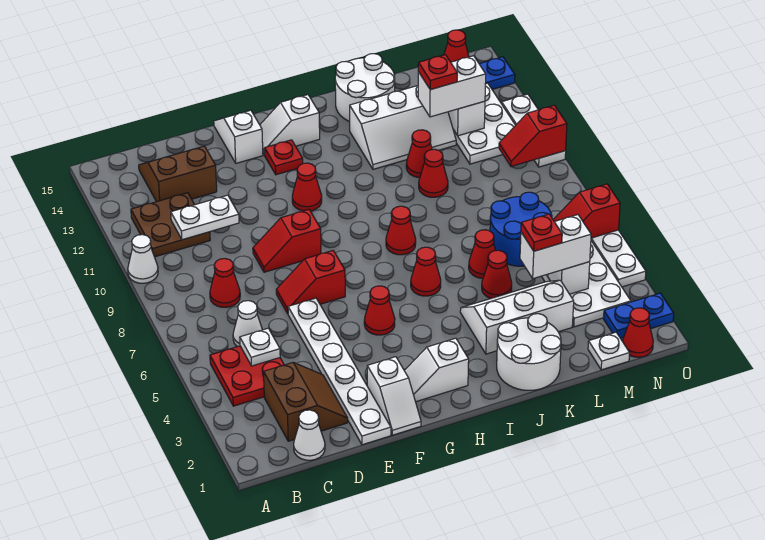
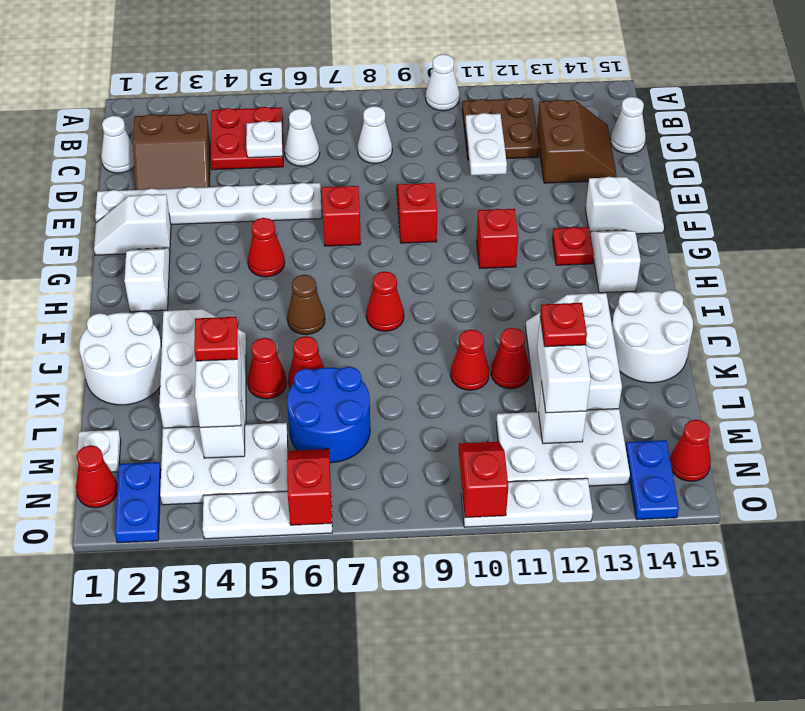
red cone C8 level 1 -> white cone C8 level 1
none -> white cone C15 level 1
red cone G11 level 1 -> red brick G11 level 1
red cone I6 level 1 -> brown cone I6 level 1

